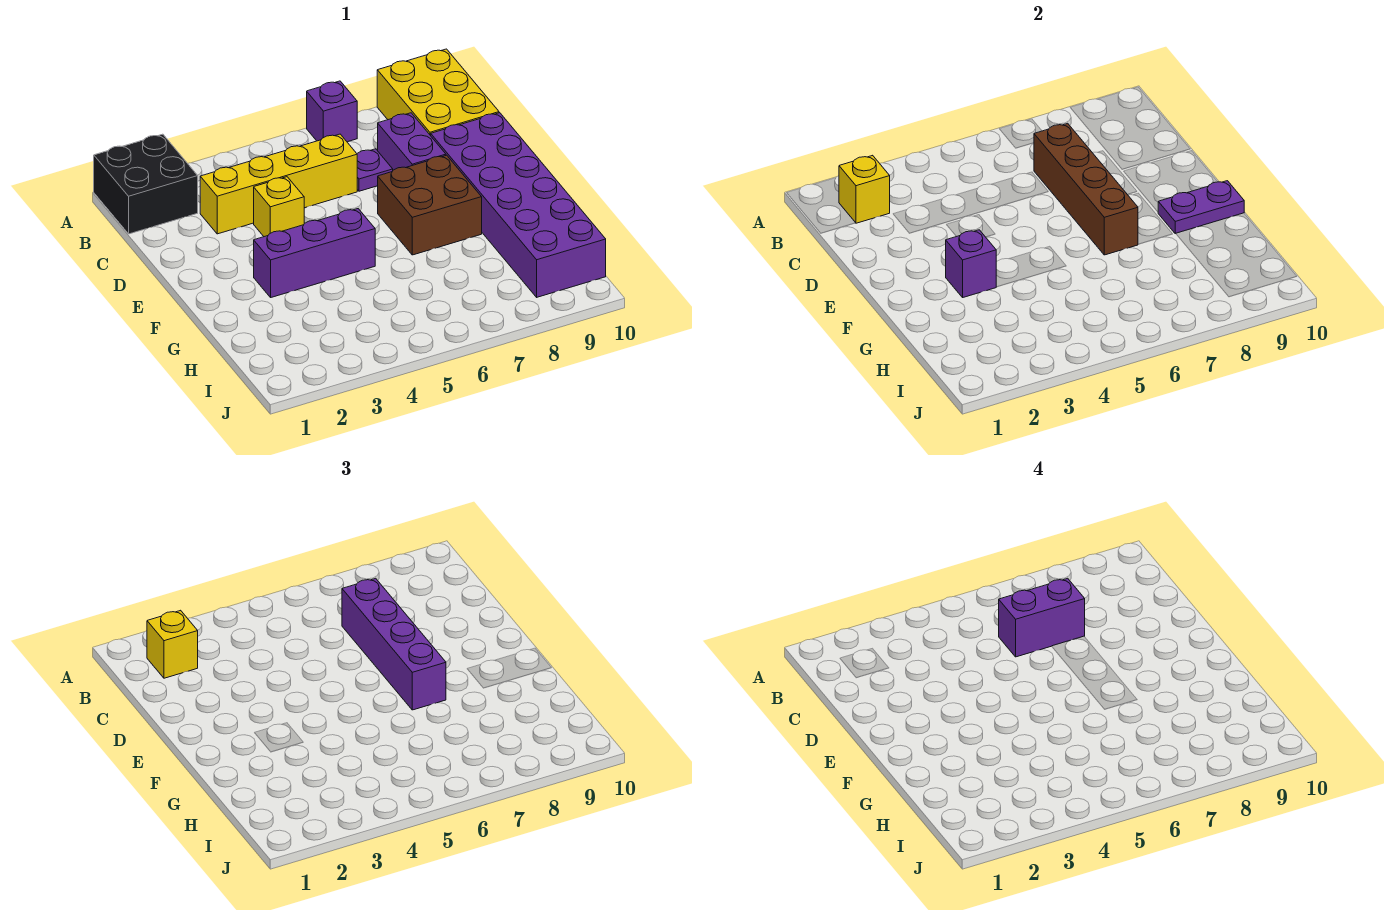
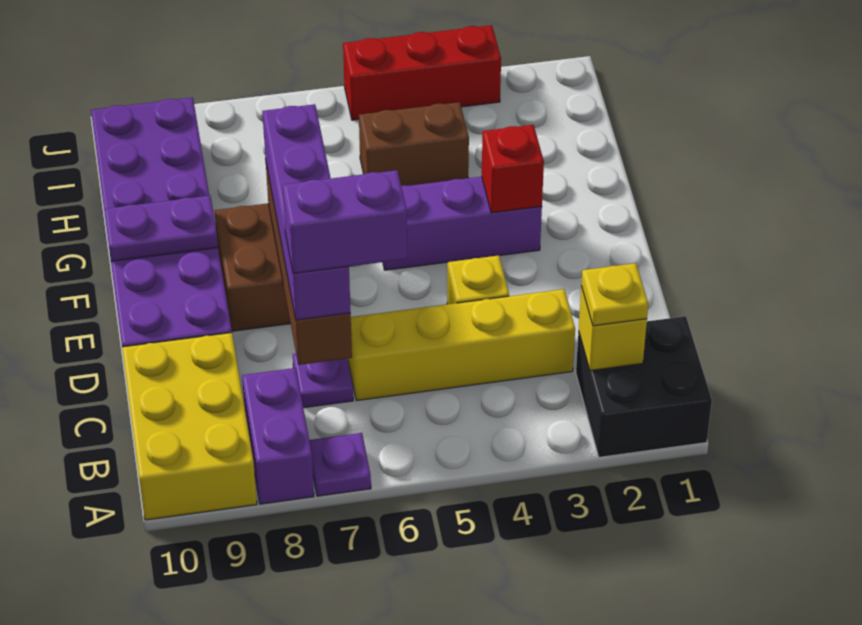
purple brick A7 level 1 -> purple plate A7 level 1
yellow brick B2 level 3 -> yellow plate B2 level 3
purple brick C8:D8 level 1 -> purple brick A8:B8 level 1
purple brick F3 level 2 -> red brick F3 level 2
none -> brown brick H4:H5 level 1
none -> red brick J3:J5 level 1

